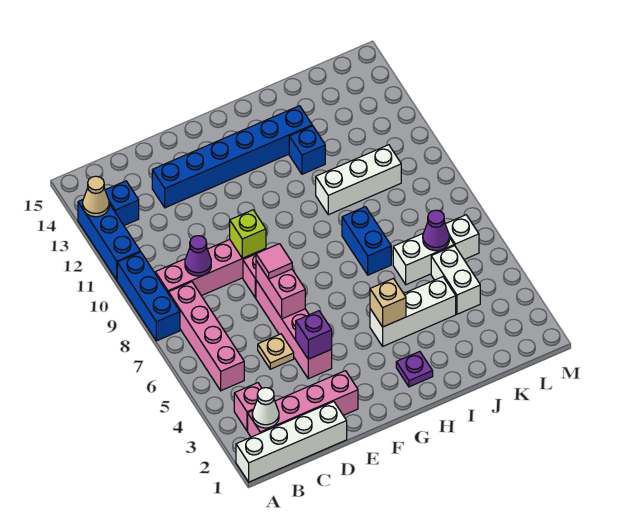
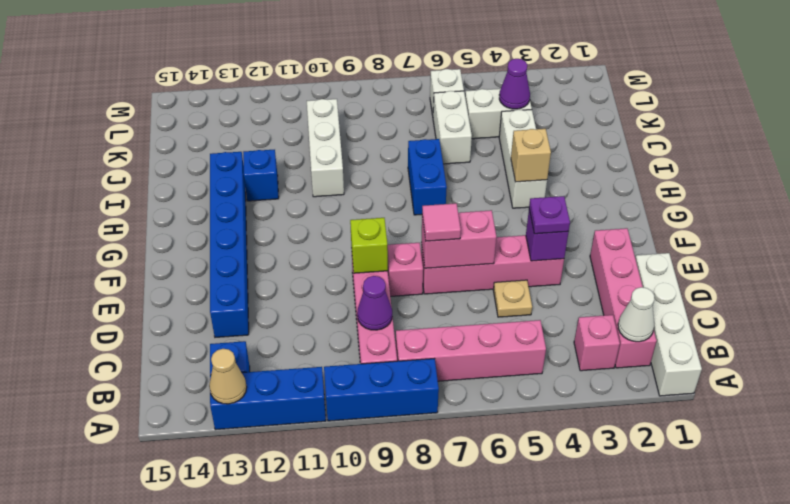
purple plate H2 level 1 -> purple plate E4 level 3
blue brick I7:I8 level 1 -> blue brick H7:I7 level 1
purple cone K6 level 2 -> purple cone K4 level 2

